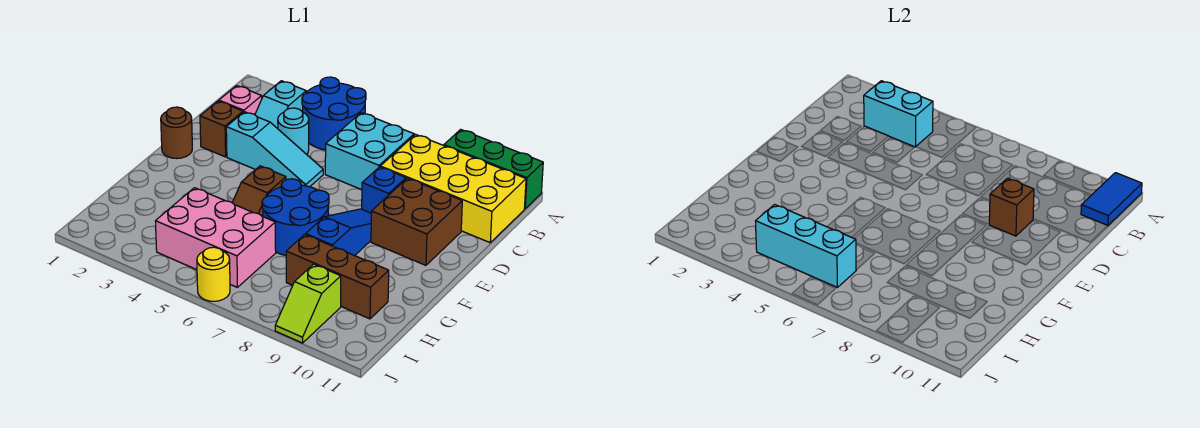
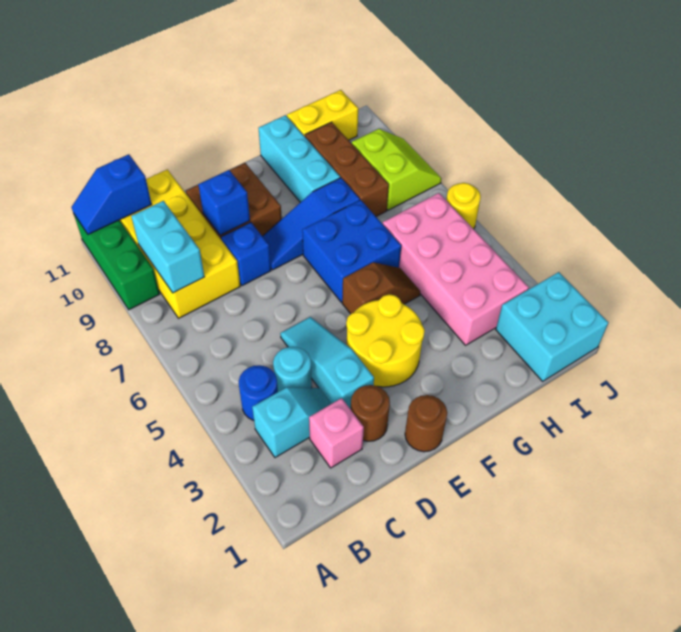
blue round brick A4:B5 level 1 -> blue round brick B4 level 1
blue tile A11:B11 level 2 -> blue slope A11:B11 level 2 top B
cyan brick B3:B4 level 2 -> cyan brick B8:B9 level 2
cyan brick B6:C7 level 1 -> cyan brick I1:J2 level 1
brown brick D2 level 1 -> brown round brick D2 level 1
brown brick D9 level 2 -> blue brick D9 level 2
none -> yellow round brick E3:F4 level 1
blue round brick F6:G7 level 1 -> blue brick F6:G7 level 1
pink brick H4:I6 level 1 -> pink brick H3:I6 level 1
none -> yellow brick H11:I11 level 1
cyan brick I4:I6 level 2 -> cyan brick G9:G11 level 1
lime slope I9:J9 level 1 top I -> lime slope I8:J9 level 1 top I

